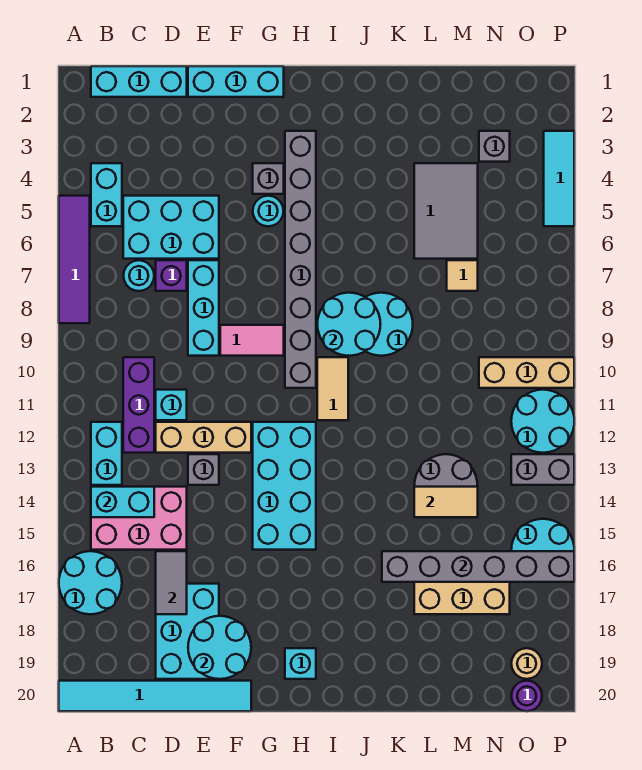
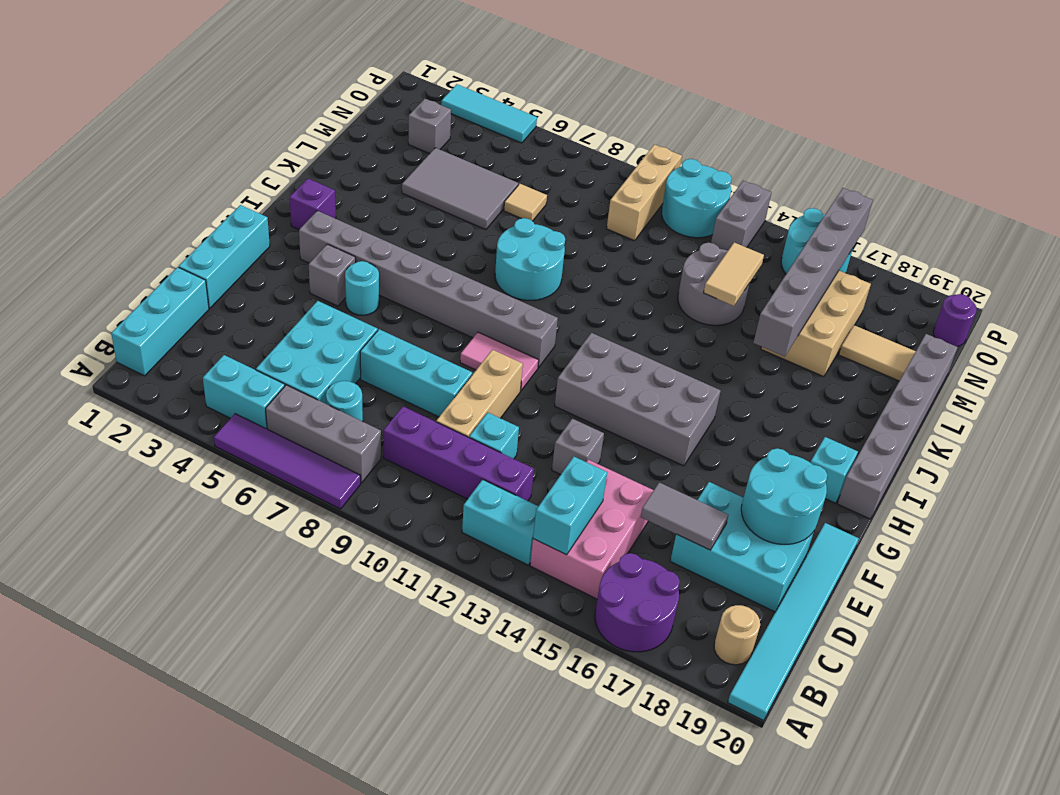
cyan round brick A16:B17 level 1 -> purple round brick A16:B17 level 1
none -> grey brick B6:B8 level 1
purple brick C10:C12 level 1 -> purple brick C9:C12 level 1
purple brick D7 level 1 -> purple brick I2 level 1
tan brick D12:F12 level 1 -> tan brick D10:F10 level 1
pink tile F9:G9 level 1 -> pink tile G9:G10 level 1
cyan brick G12:H15 level 1 -> grey brick G12:H15 level 1
none -> grey brick H20:M20 level 1
cyan round brick I8:J9 level 2 -> none
tan tile I10:I11 level 1 -> tan tile M18:M19 level 1
tan round brick O19 level 1 -> tan round brick B19 level 1

